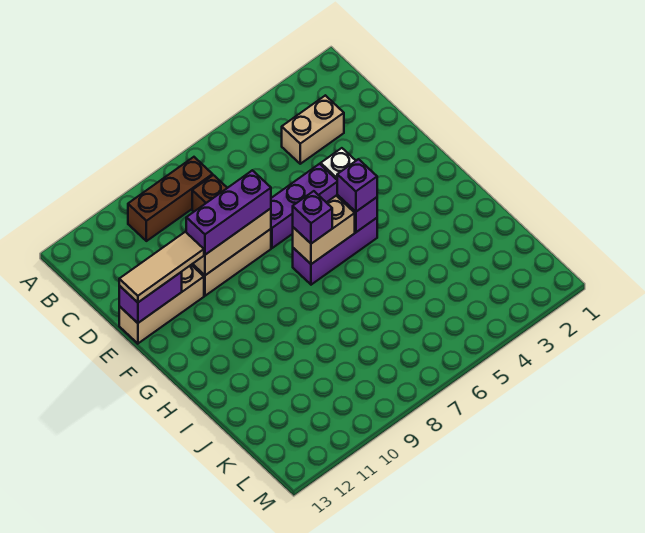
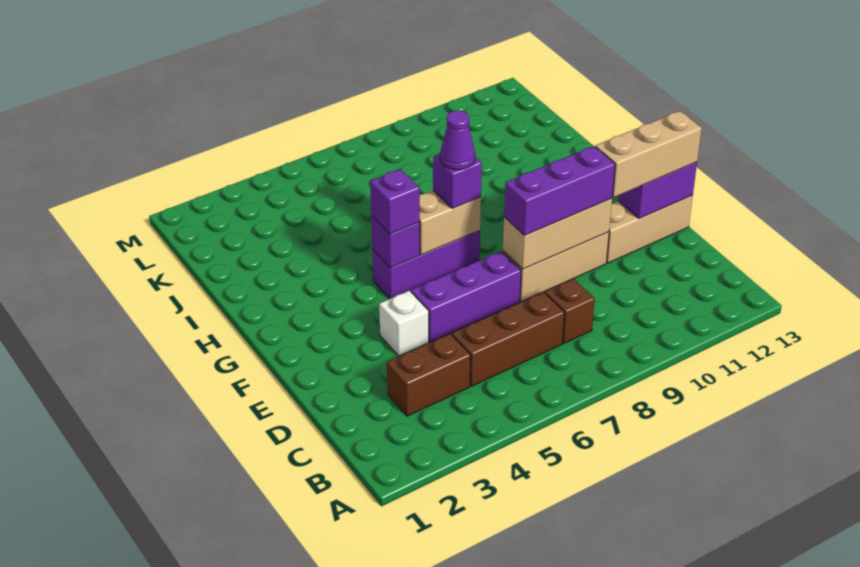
brown brick B8:B10 level 1 -> brown brick C5:C7 level 1
tan brick C3:C4 level 1 -> brown brick C3:C4 level 1
tan tile E11:E13 level 3 -> tan brick E11:E13 level 3
none -> purple cone G7 level 4

